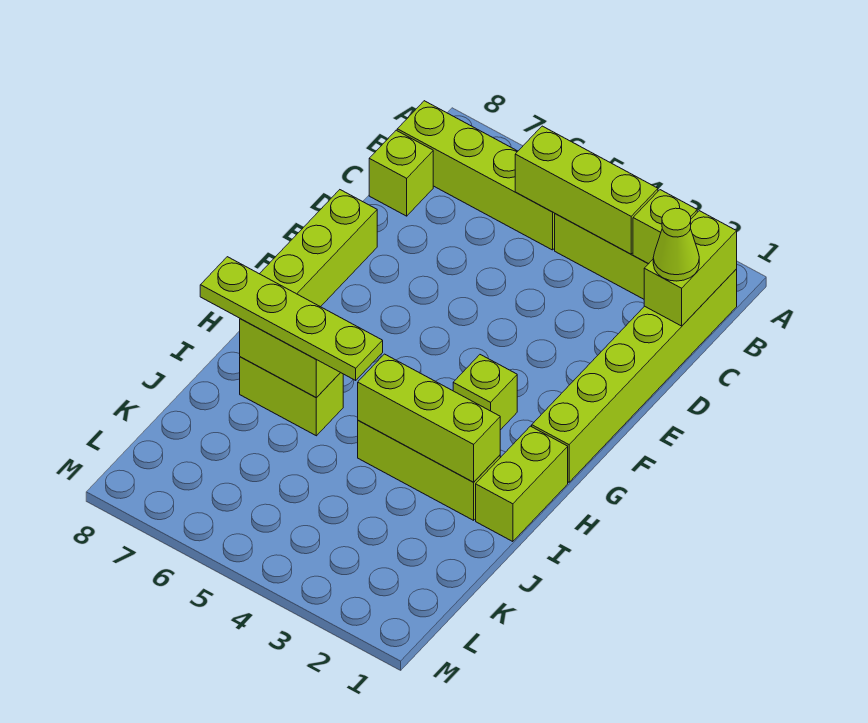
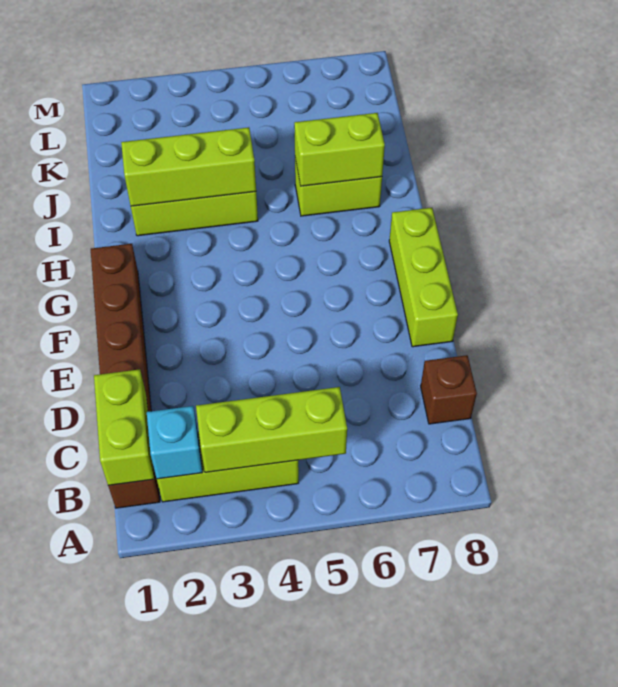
lime brick B1:G1 level 1 -> brown brick B1:G1 level 1
lime brick B2 level 2 -> cyan brick B2 level 2
lime brick B5:B8 level 1 -> none
lime cone C1 level 3 -> none
lime brick C8 level 1 -> brown brick C8 level 1
lime brick G3 level 1 -> none
lime brick H1:I1 level 1 -> none
lime plate I5:I8 level 3 -> none

